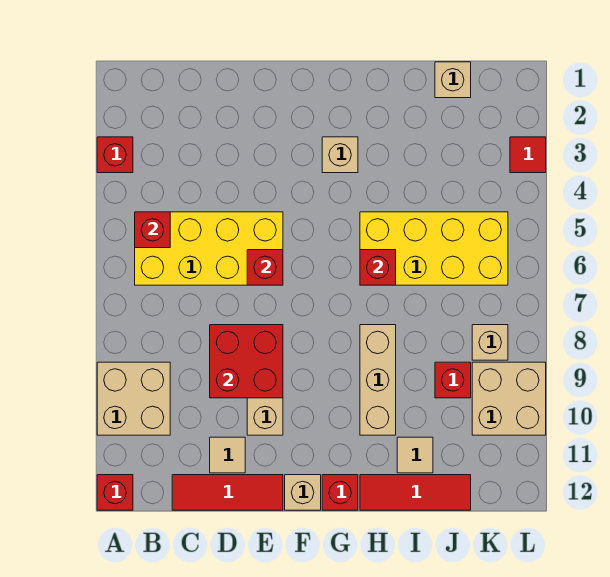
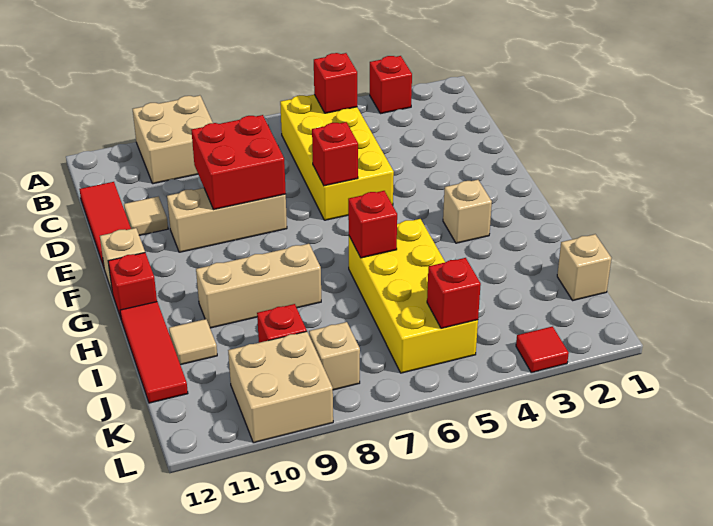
red brick A12 level 1 -> red brick K5 level 2

